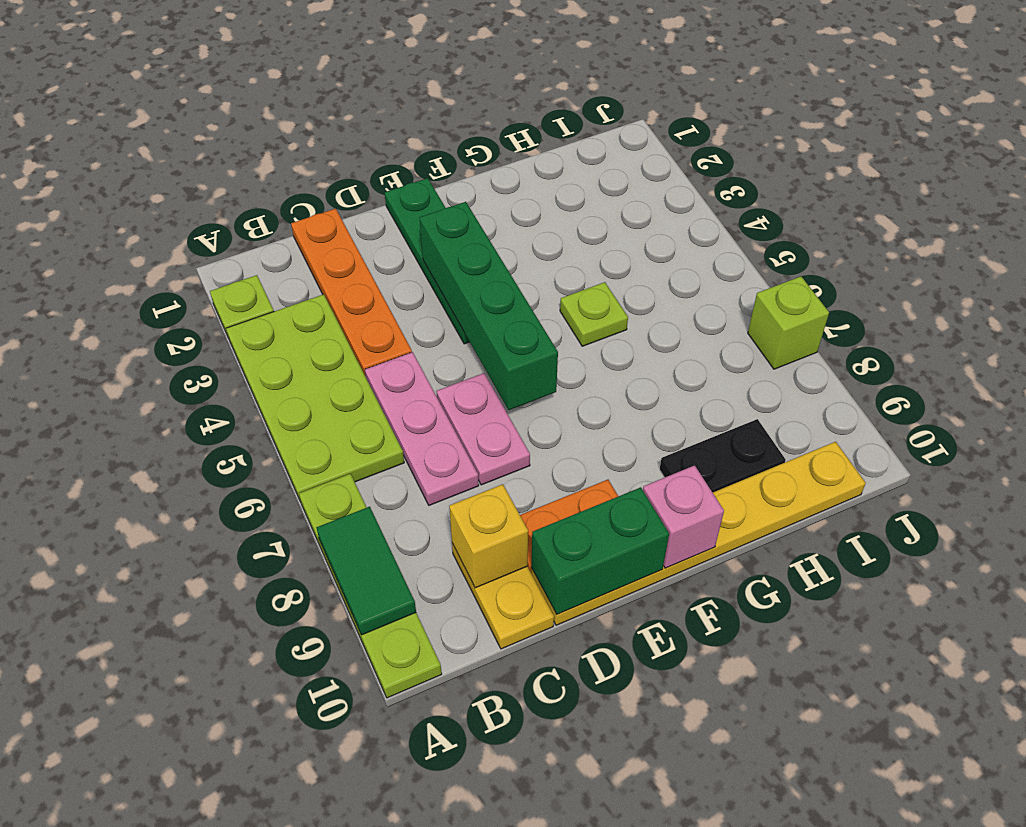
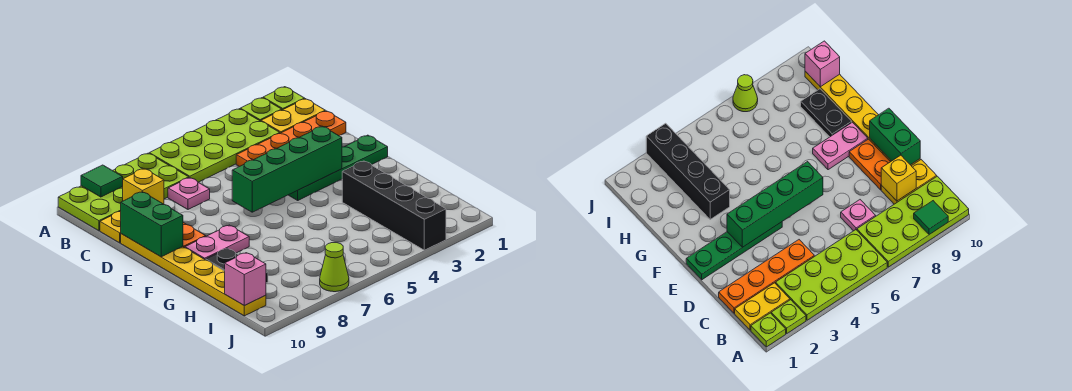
lime plate A7:A10 level 1 -> lime plate A7:B10 level 1
green tile A8:A9 level 2 -> green tile A9 level 2
none -> yellow plate B1:B2 level 1
pink plate C5:C7 level 1 -> pink plate C7 level 1
pink plate D6:D7 level 1 -> pink plate F8:F9 level 1
pink brick F10 level 2 -> pink brick I10 level 2
none -> black brick G3:J3 level 1
lime plate G5 level 1 -> lime plate A1 level 1
lime brick J7 level 1 -> lime cone J7 level 1

